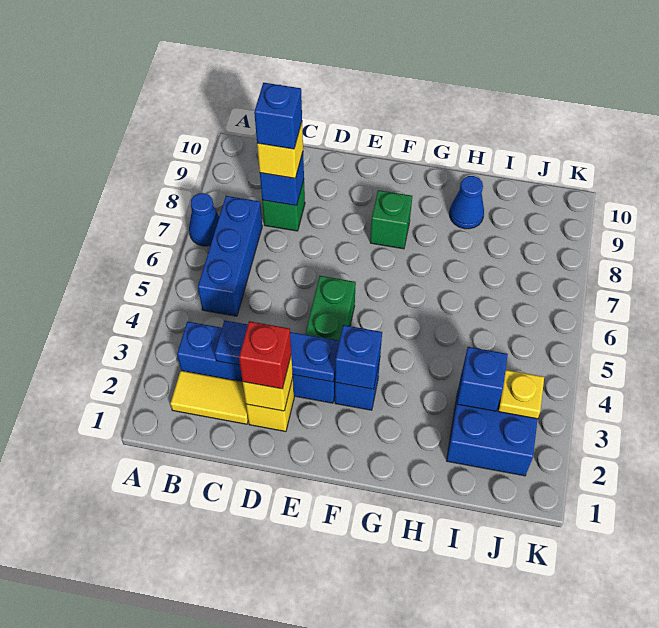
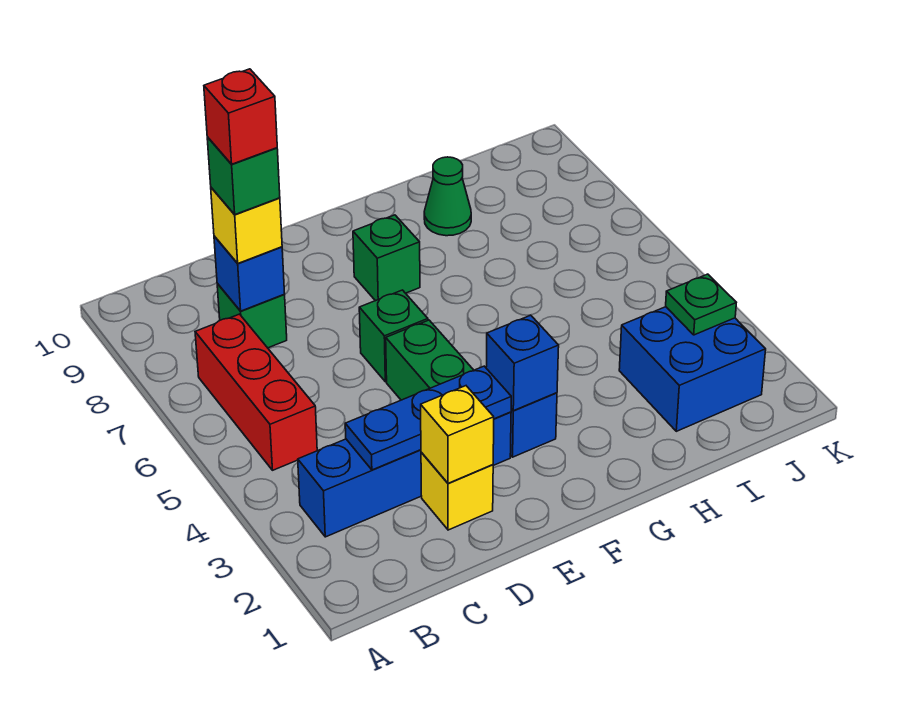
blue cone A7 level 1 -> none
yellow tile B2:C2 level 1 -> none
blue brick B5:B7 level 1 -> red brick B5:B7 level 1
blue brick C8 level 4 -> green brick C8 level 4
red brick D2 level 3 -> red brick C8 level 5
none -> green brick E6 level 1
blue cone H9 level 1 -> green cone H9 level 1
blue brick I3 level 2 -> none
yellow plate J3 level 2 -> green plate J3 level 2

